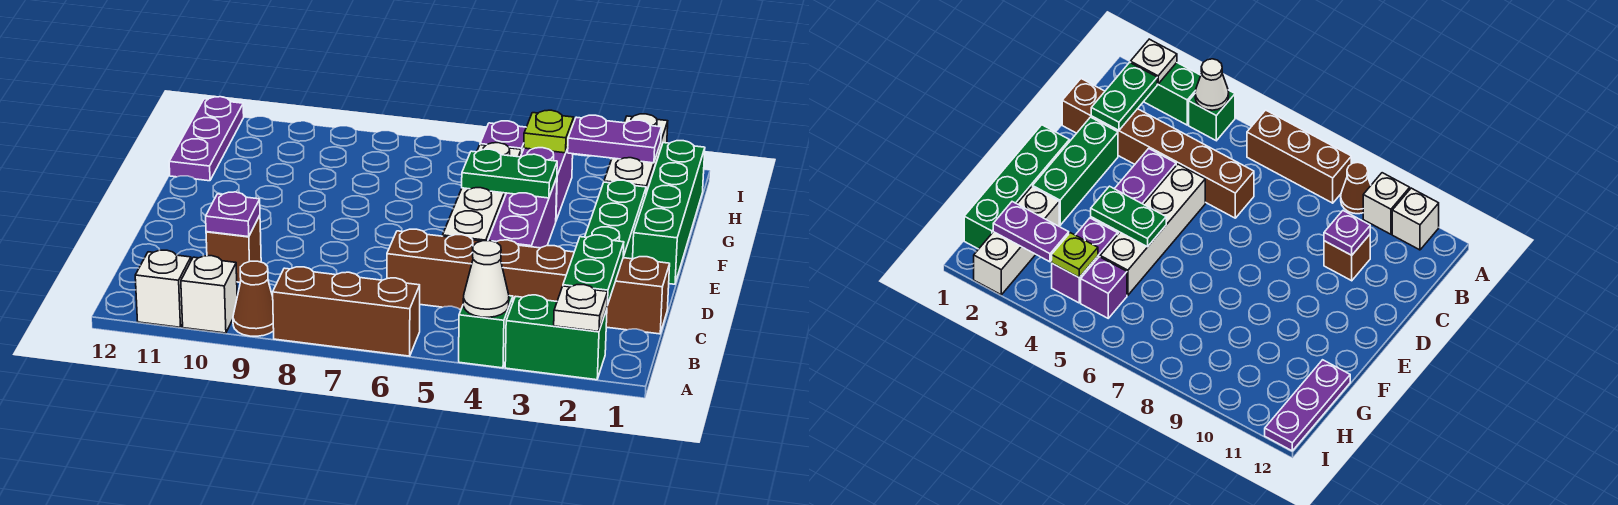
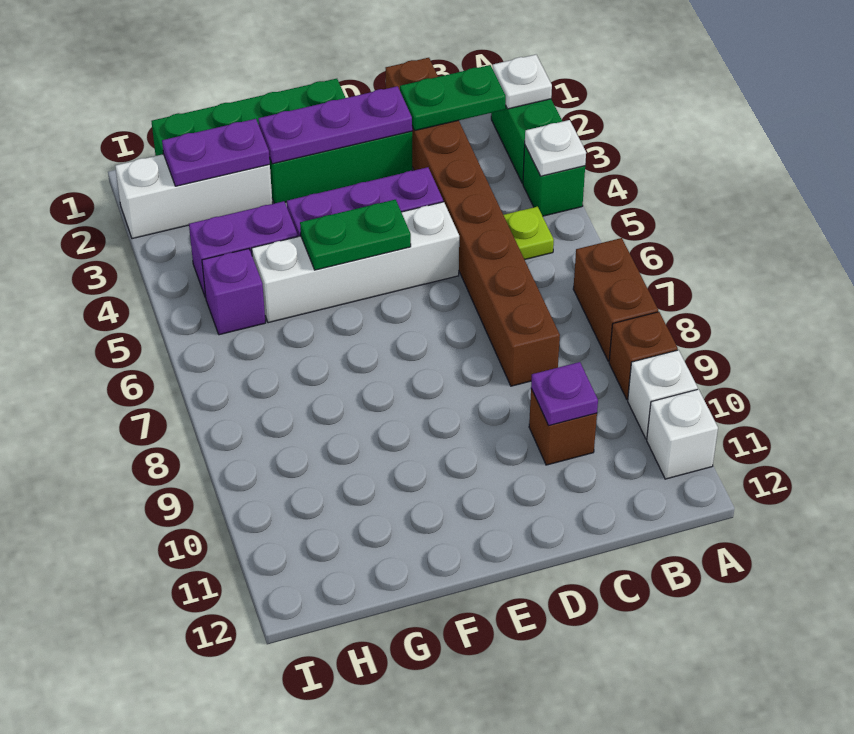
white cone A4 level 2 -> white plate A4 level 2
brown brick A6:A8 level 1 -> brown brick A7:A8 level 1
brown cone A9 level 1 -> brown brick A9 level 1
brown brick C1:C6 level 1 -> brown brick C1:C8 level 1
green plate F4:F5 level 2 -> green plate E5:F5 level 2
purple plate G12:I12 level 1 -> purple plate D2:F2 level 2
purple plate H2:H3 level 2 -> purple plate G2:H2 level 2
lime plate H4 level 2 -> lime plate B5 level 1

